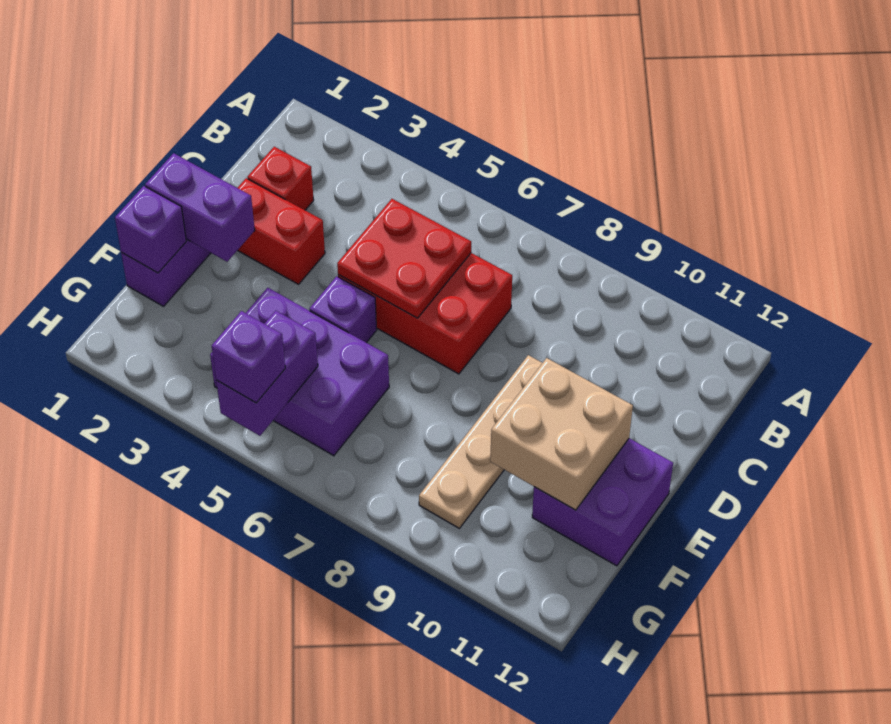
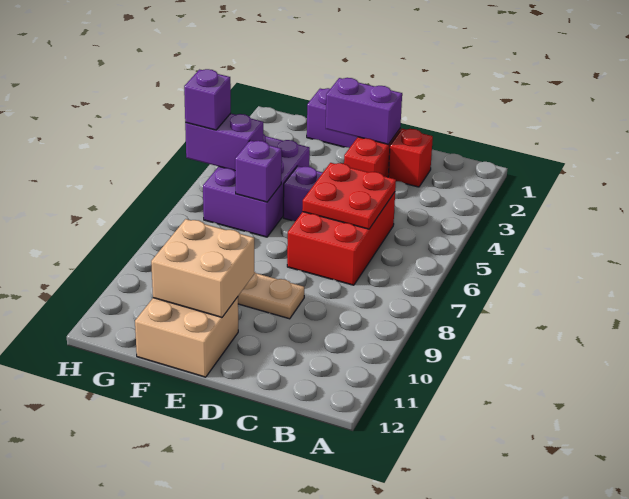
purple brick E1:E2 level 2 -> purple brick D2:E2 level 2
purple brick E11:F12 level 1 -> tan brick E11:F12 level 1
purple brick F1 level 2 -> purple brick F6 level 2

